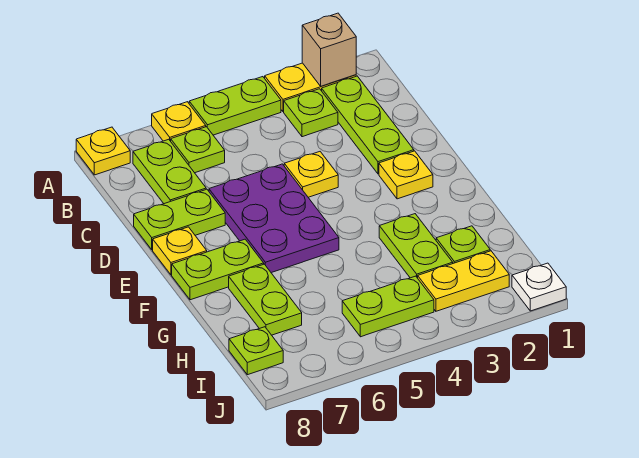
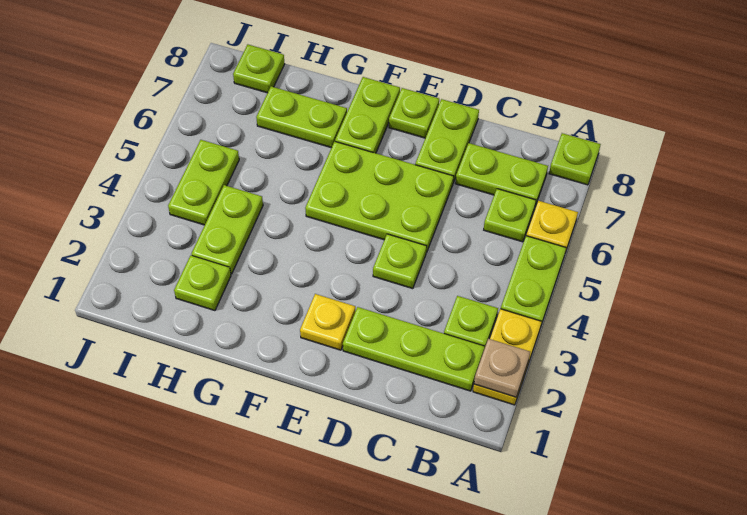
tan brick A2 level 2 -> tan plate A2 level 2
yellow plate A8 level 1 -> lime plate A8 level 1
yellow plate D4 level 1 -> lime plate D4 level 1
purple plate D5:F6 level 1 -> lime plate D5:F6 level 1
yellow plate E8 level 1 -> lime plate E8 level 1
lime plate G3:H3 level 1 -> lime plate H3:H4 level 1
yellow plate I2:I3 level 1 -> none
white plate J1 level 1 -> none

